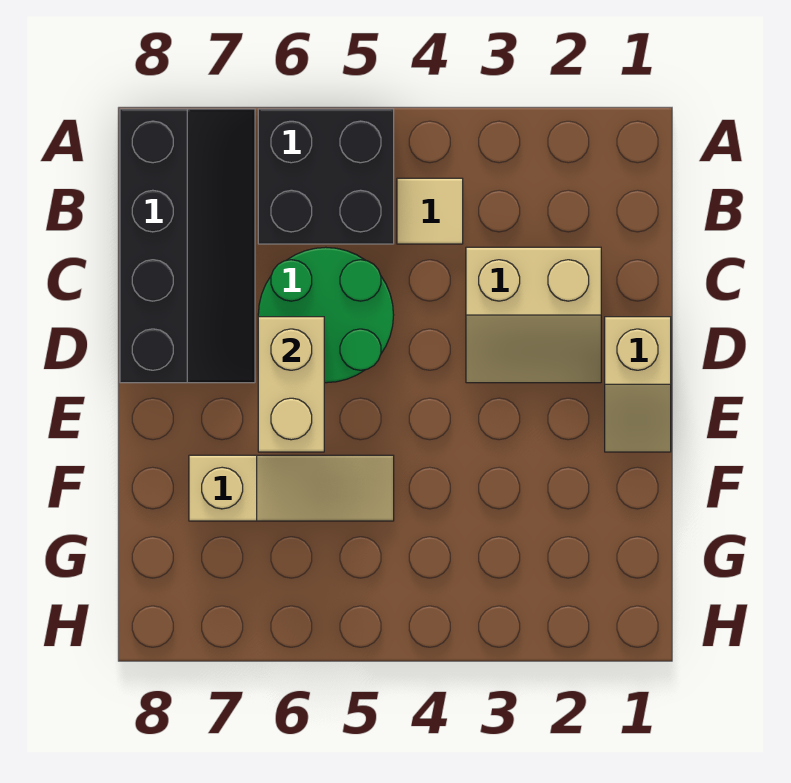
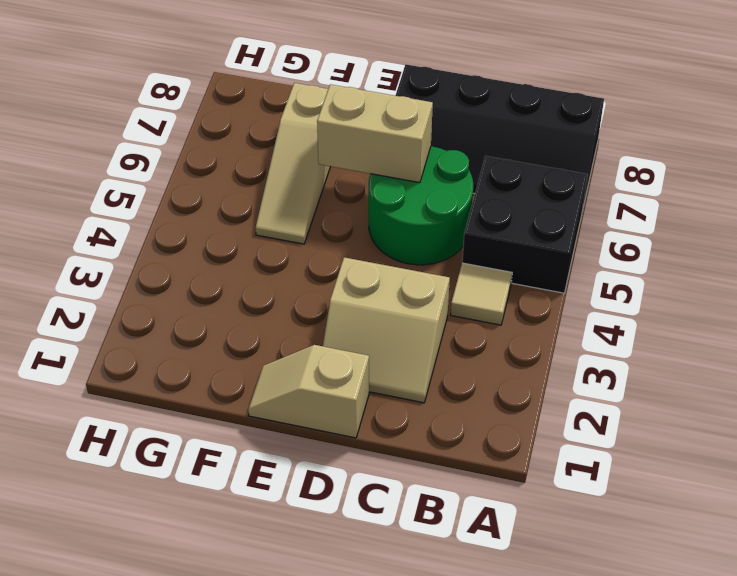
tan slope C2:D3 level 1 top C -> tan slope C2:D3 level 1 top 3

